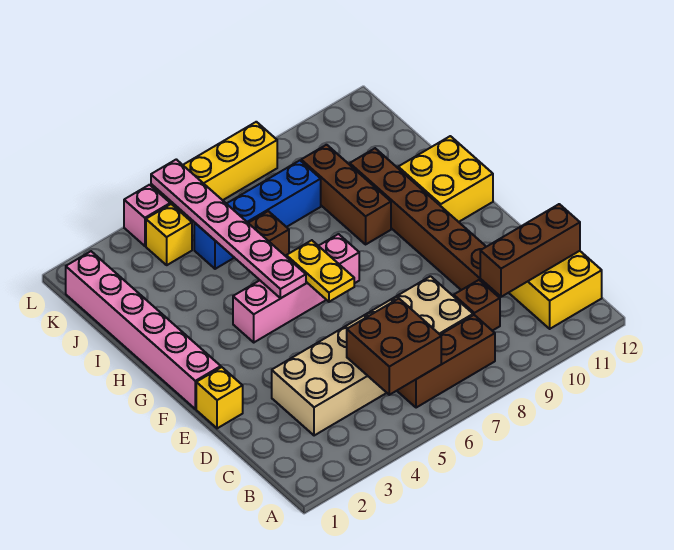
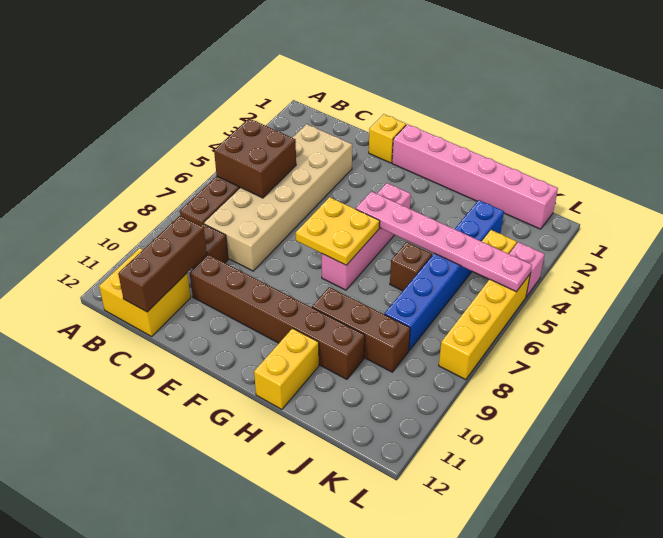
yellow plate F6:G6 level 2 -> yellow plate F6:G7 level 2
yellow brick G11:H12 level 1 -> yellow brick H11:H12 level 1
blue brick J5:J8 level 1 -> blue brick J3:J8 level 1

